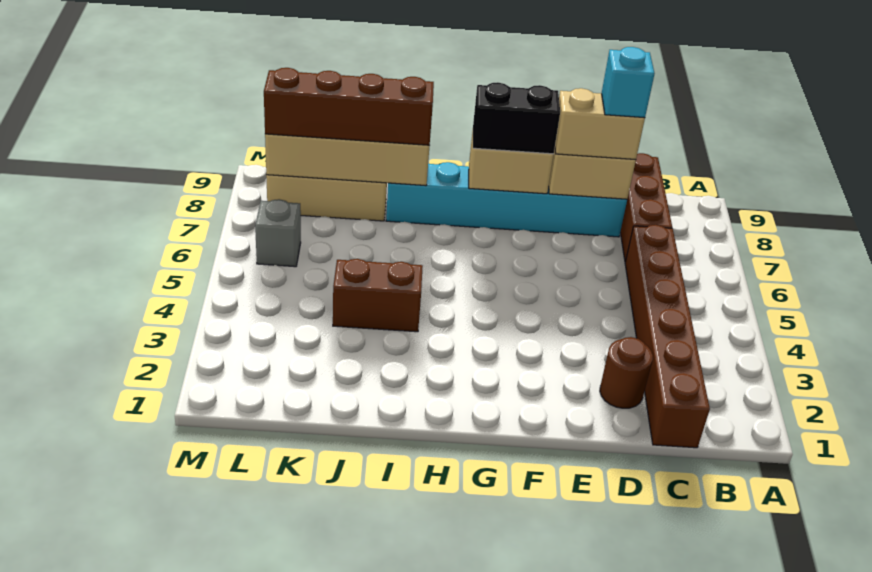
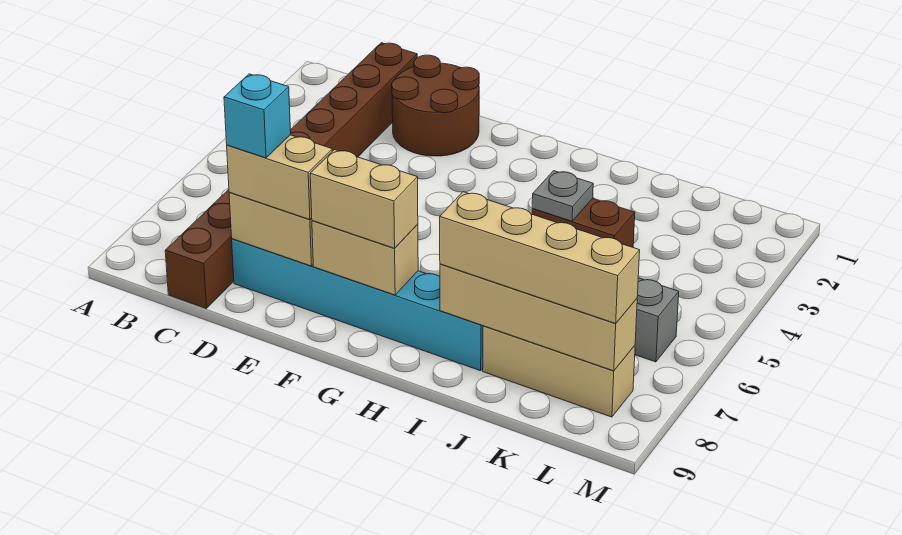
brown round brick D2 level 1 -> brown round brick D1:E2 level 1
black brick F8:G8 level 3 -> tan brick F8:G8 level 3
none -> grey plate I4 level 2
brown brick I8:L8 level 3 -> tan brick I8:L8 level 3

